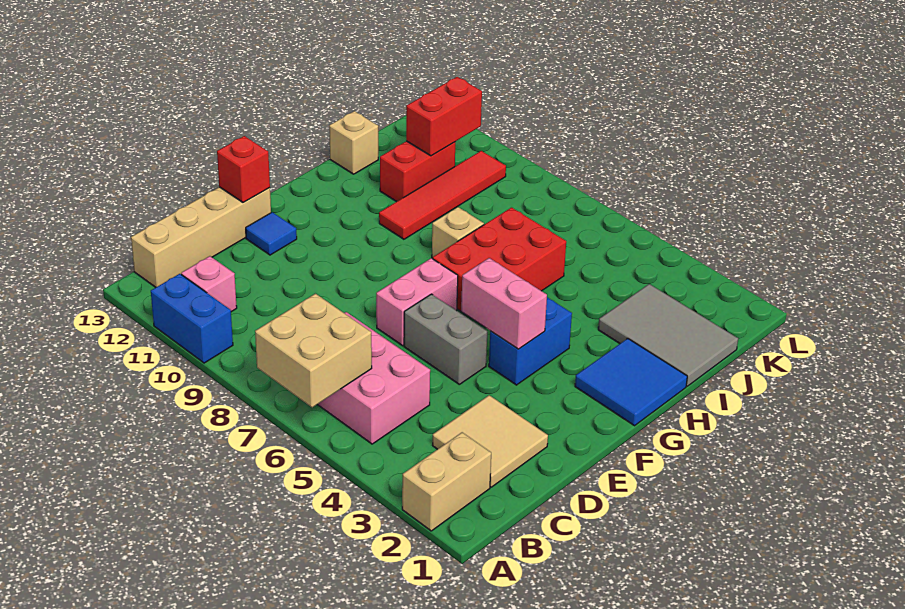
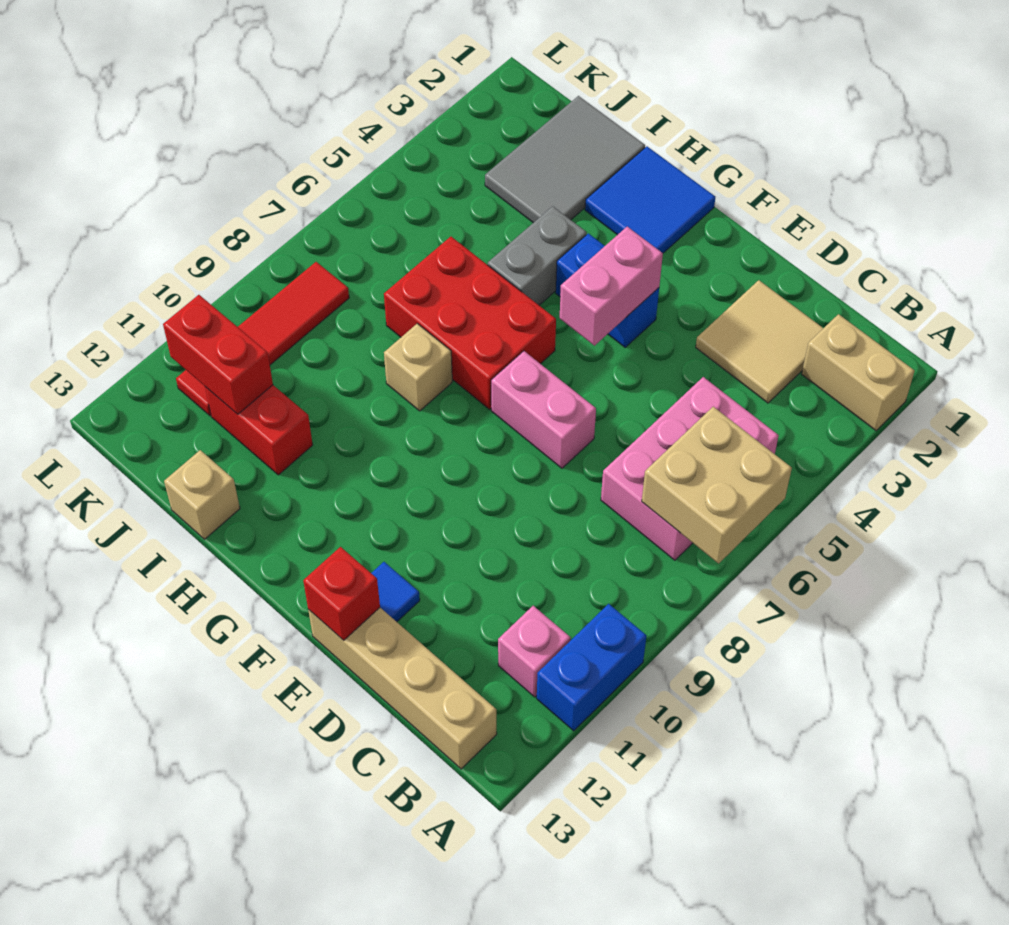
grey brick E5:E6 level 1 -> grey brick H4:H5 level 1
red tile H10:K10 level 1 -> red tile K8:K11 level 1

